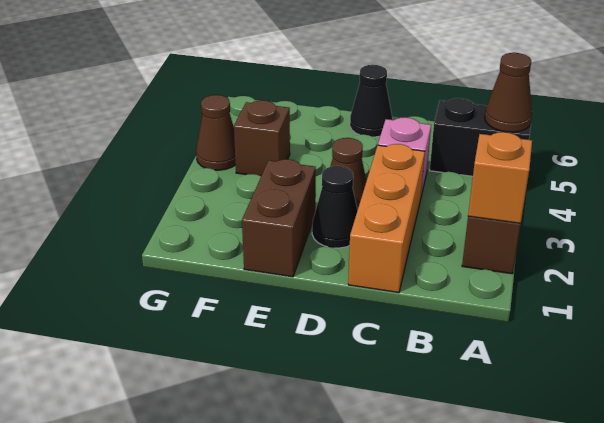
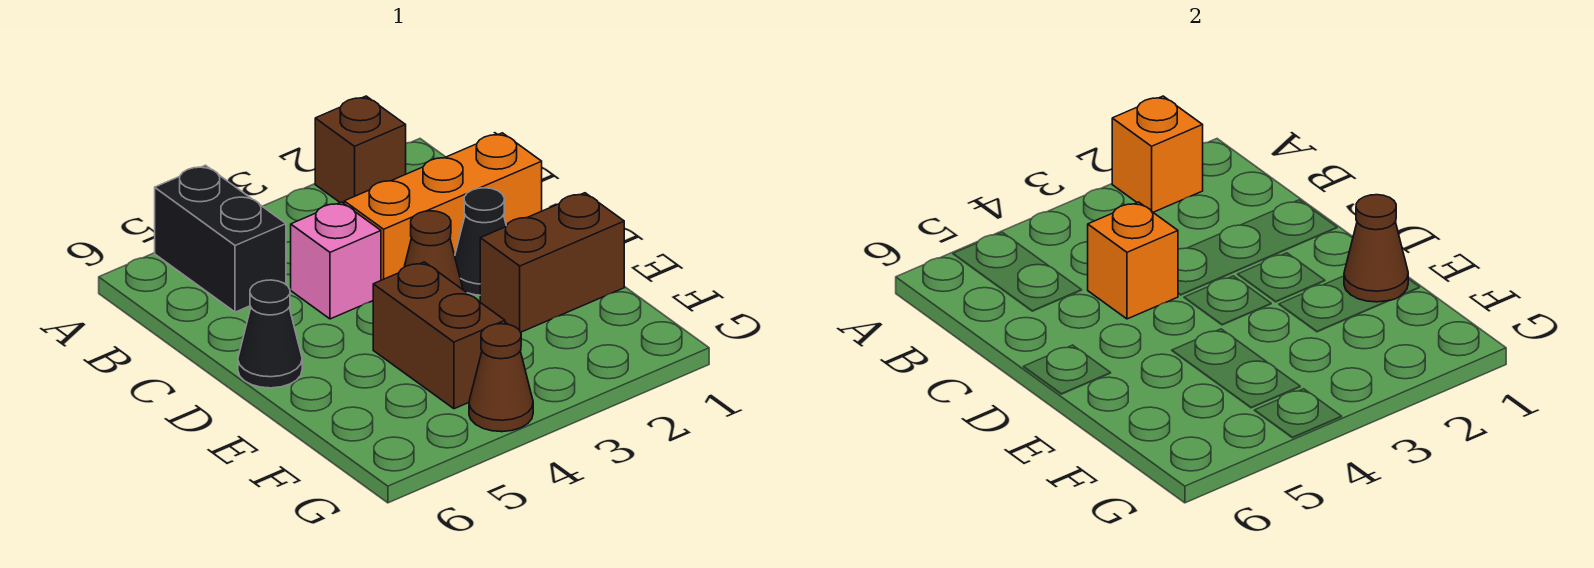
brown cone A5 level 2 -> brown cone E1 level 2
none -> orange brick C4 level 2
brown brick F4 level 1 -> brown brick E4:F4 level 1

